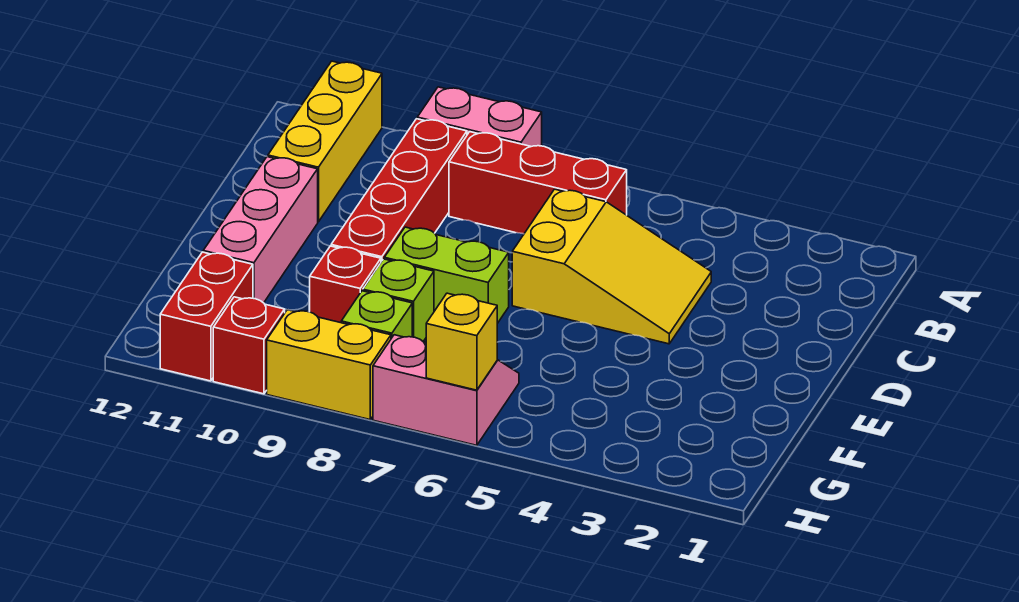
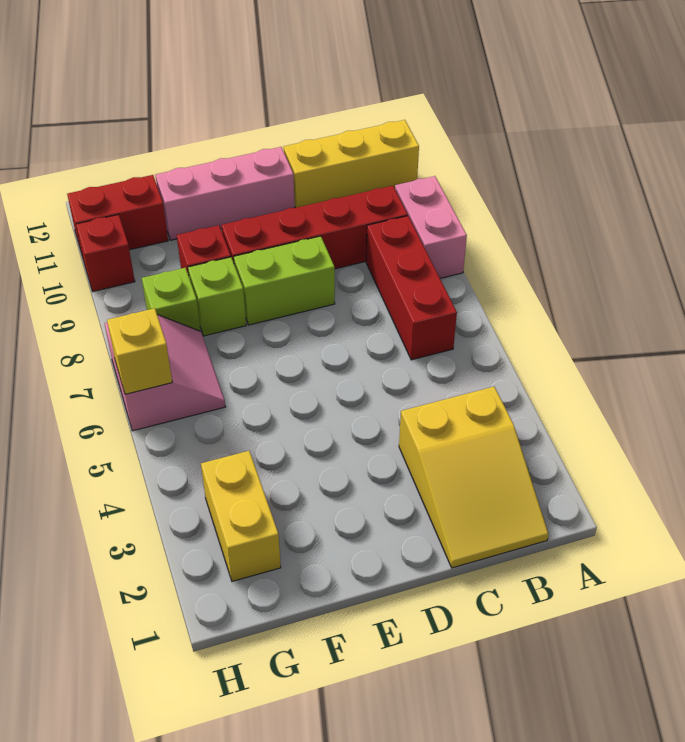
yellow slope C4:D6 level 1 top 6 -> yellow slope B1:C3 level 1 top 3
lime brick E7:E8 level 1 -> lime brick D8:E8 level 1
yellow brick H8:H9 level 1 -> yellow brick G2:G3 level 1

